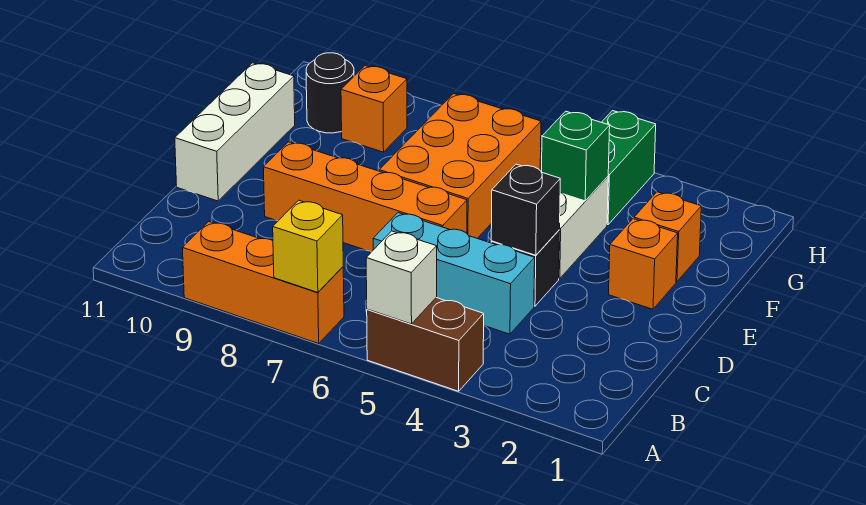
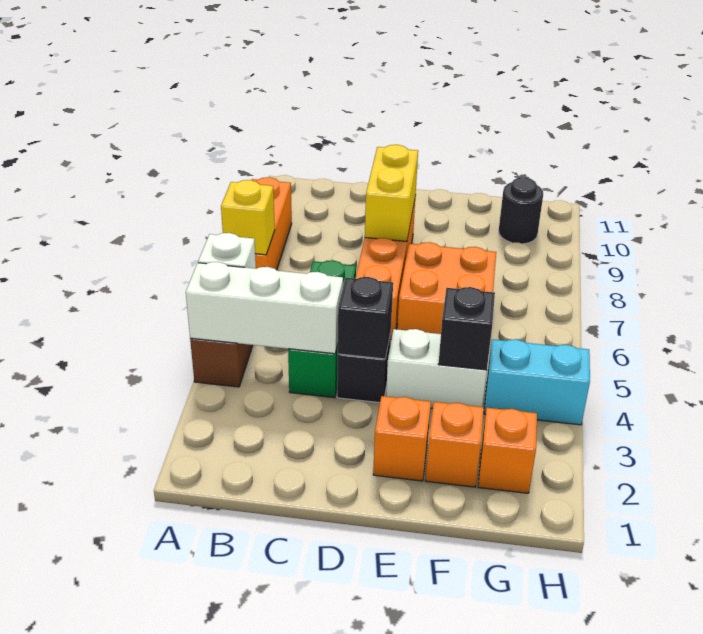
cyan brick C4:C6 level 1 -> green brick C4:C6 level 1
none -> yellow brick D8:D9 level 2
white brick D11:F11 level 1 -> white brick A4:C4 level 2
orange brick E6:G7 level 1 -> orange brick E6:F7 level 1
green brick F4 level 2 -> black brick F4 level 2
green brick G4:H4 level 1 -> cyan brick G4:H4 level 1
orange brick G9 level 1 -> orange brick G2 level 1

